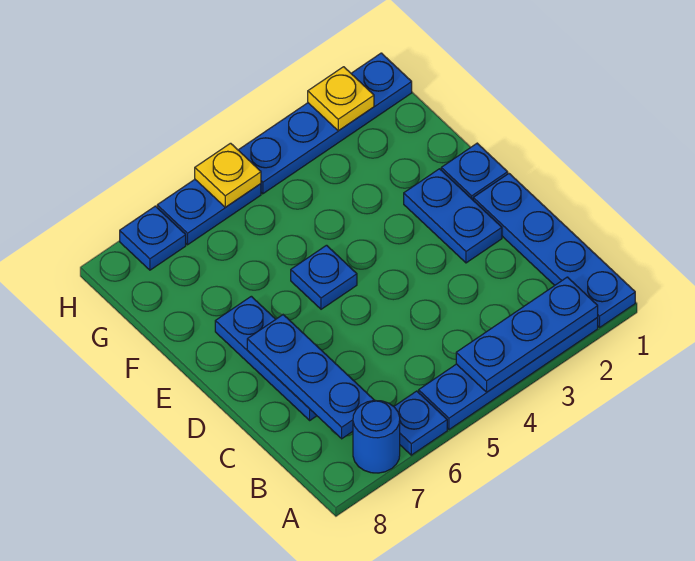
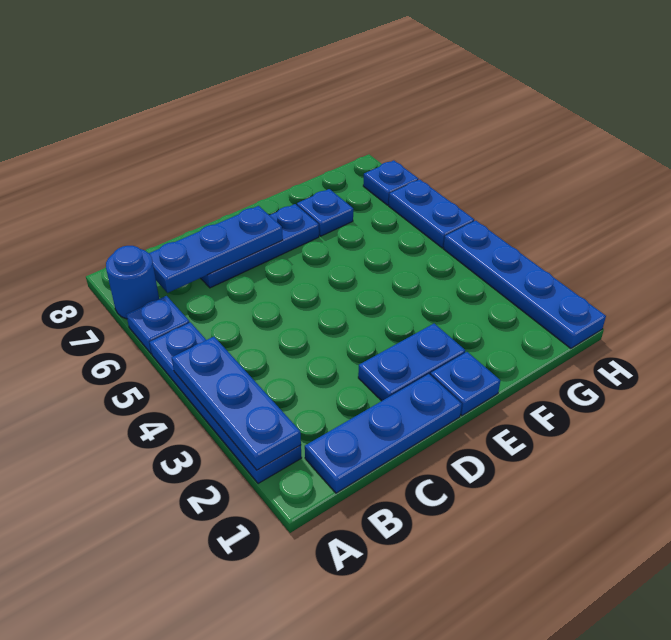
blue plate A1:D1 level 1 -> blue plate B1:D1 level 1
blue plate E5 level 1 -> blue plate F7 level 1
yellow plate H2 level 2 -> none
yellow plate H5 level 2 -> none

